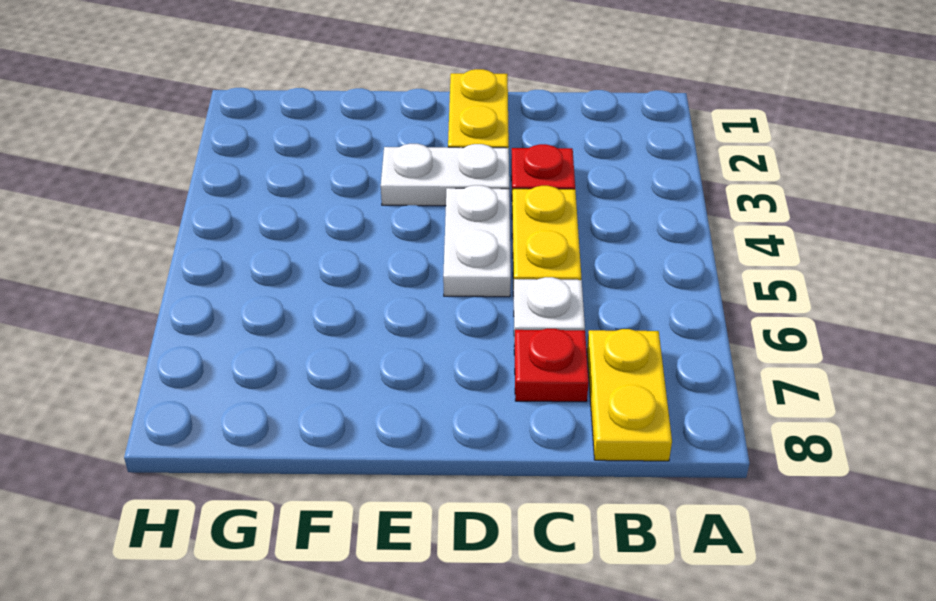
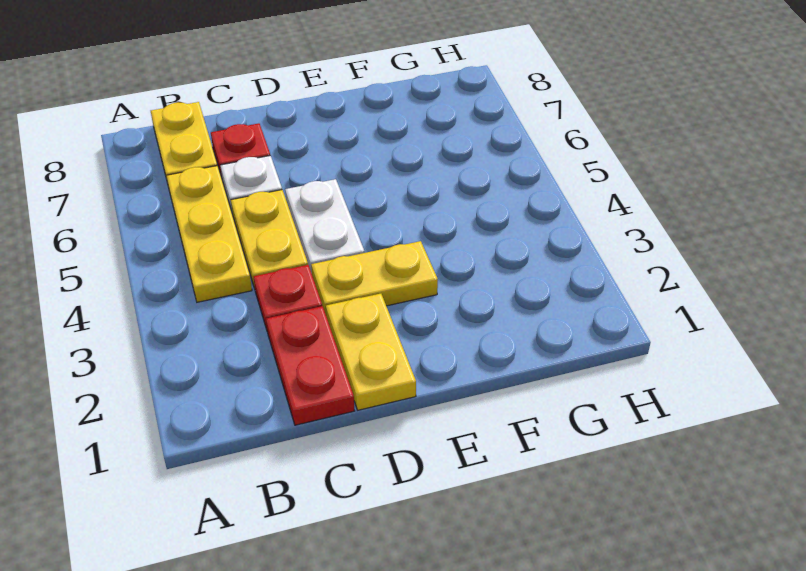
none -> yellow plate B4:B6 level 1
none -> red plate C1:C2 level 1
white plate D3:E3 level 1 -> yellow plate D3:E3 level 1

